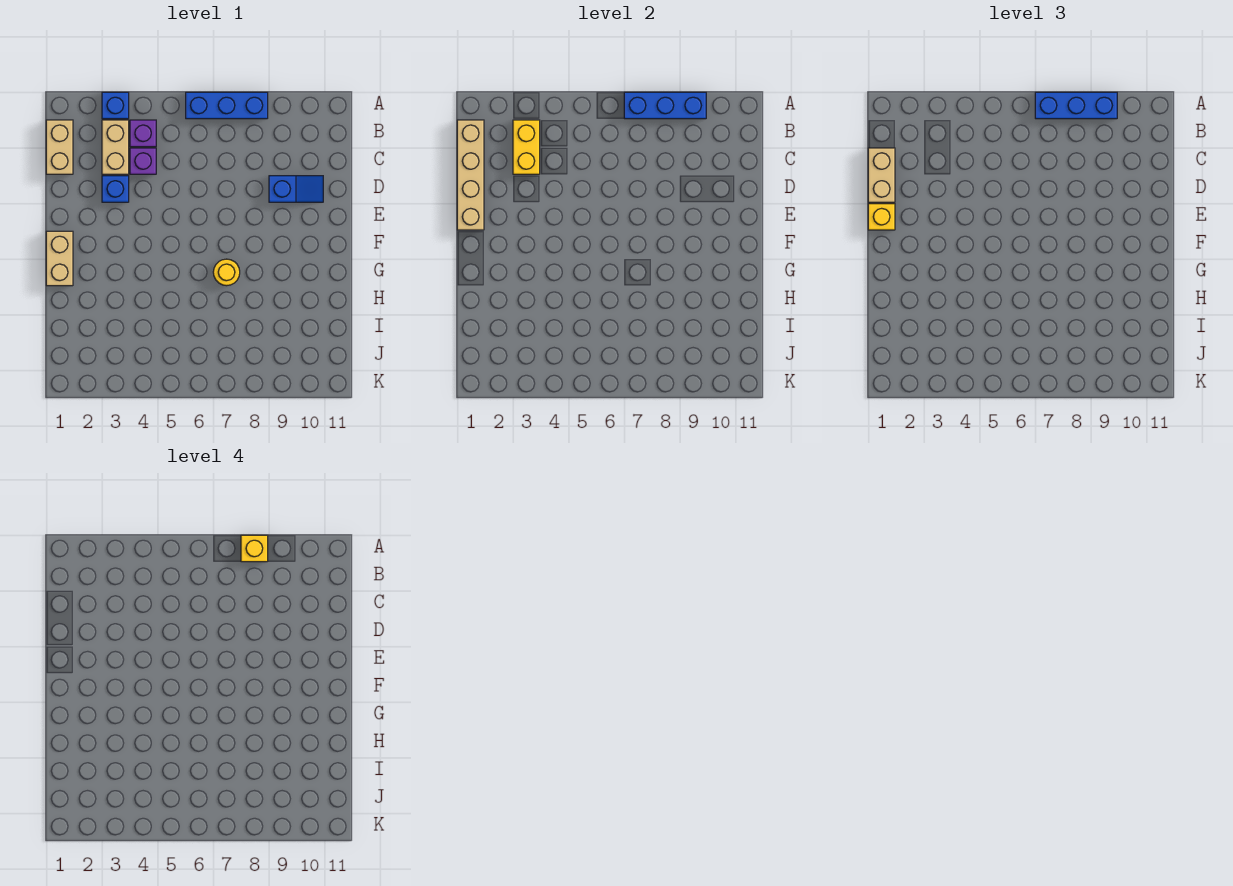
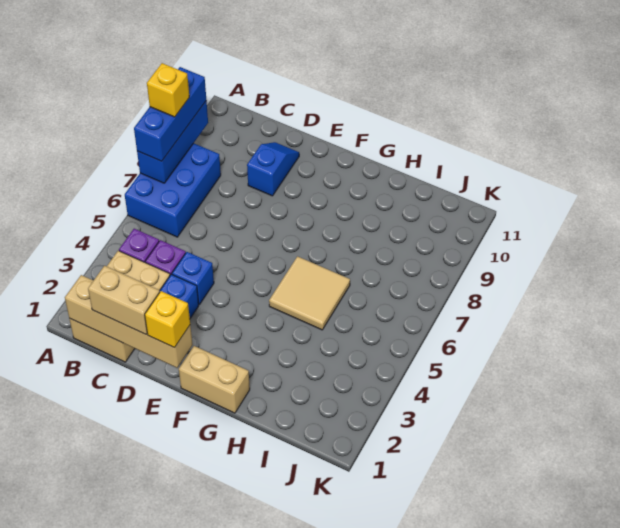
blue brick A3 level 1 -> blue brick D4 level 1
blue brick A6:A8 level 1 -> blue brick A6:B8 level 1
yellow brick B3:C3 level 2 -> none
none -> tan tile G5:H6 level 1
yellow round brick G7 level 1 -> none

